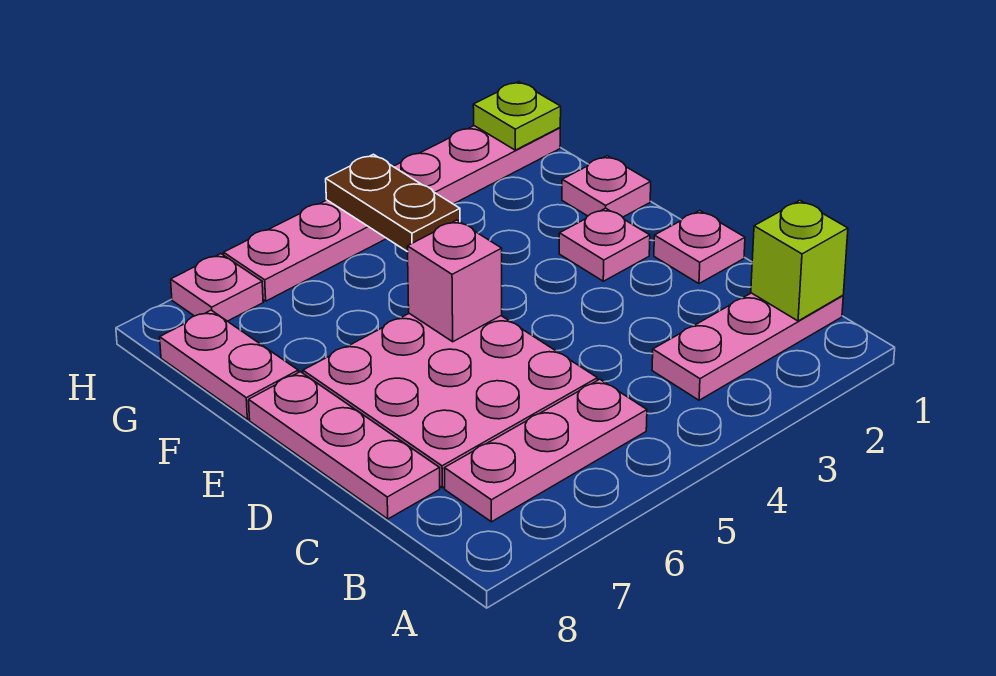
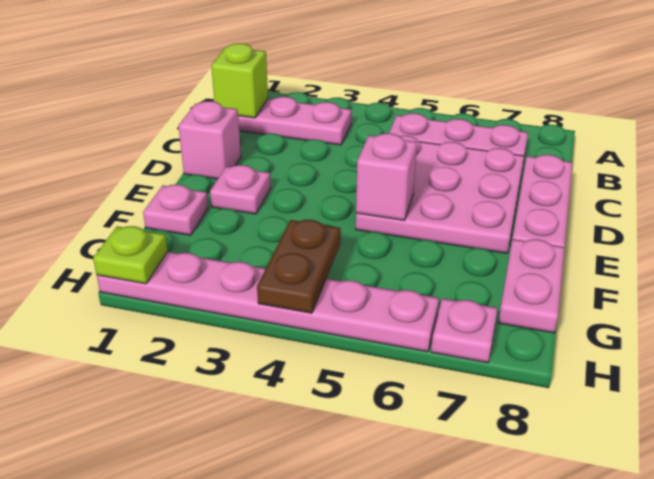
pink plate D1 level 1 -> pink brick D1 level 1

